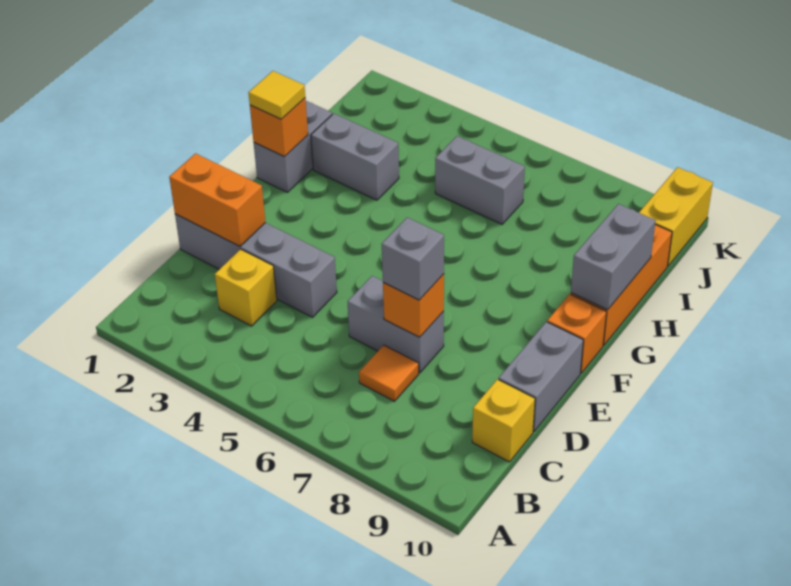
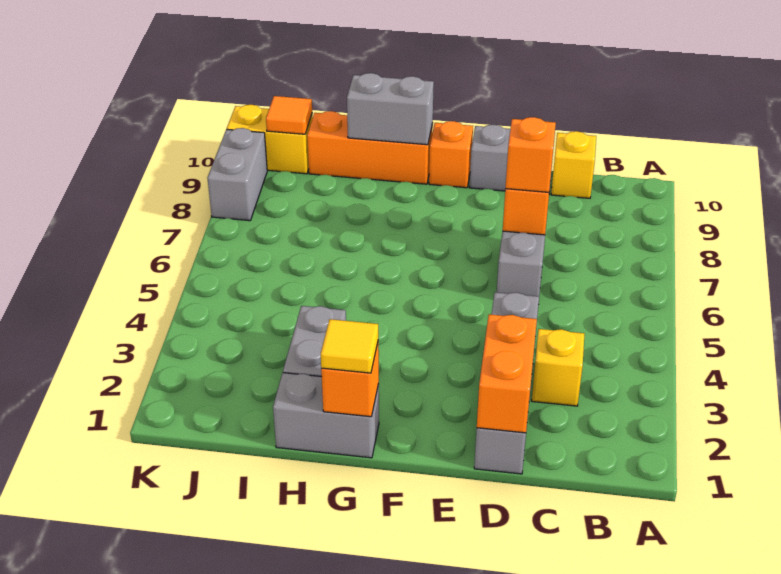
orange tile C7 level 1 -> orange tile J10 level 2
grey brick D7 level 3 -> orange brick D7 level 3
grey brick I5:I6 level 1 -> grey brick K8:K9 level 1

